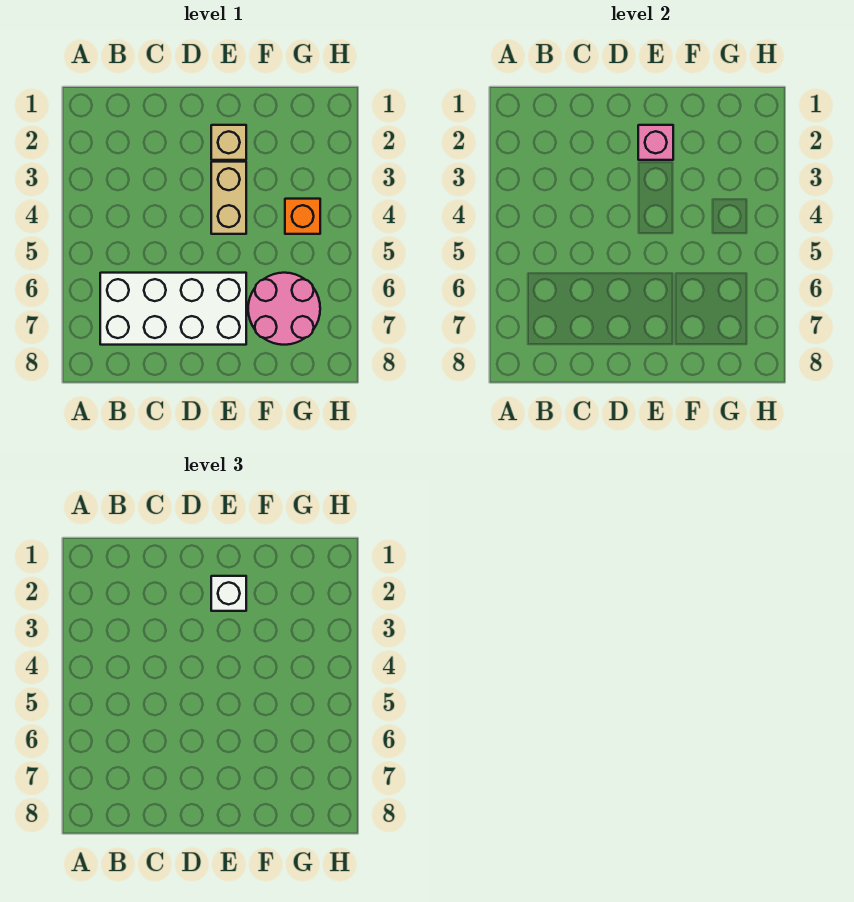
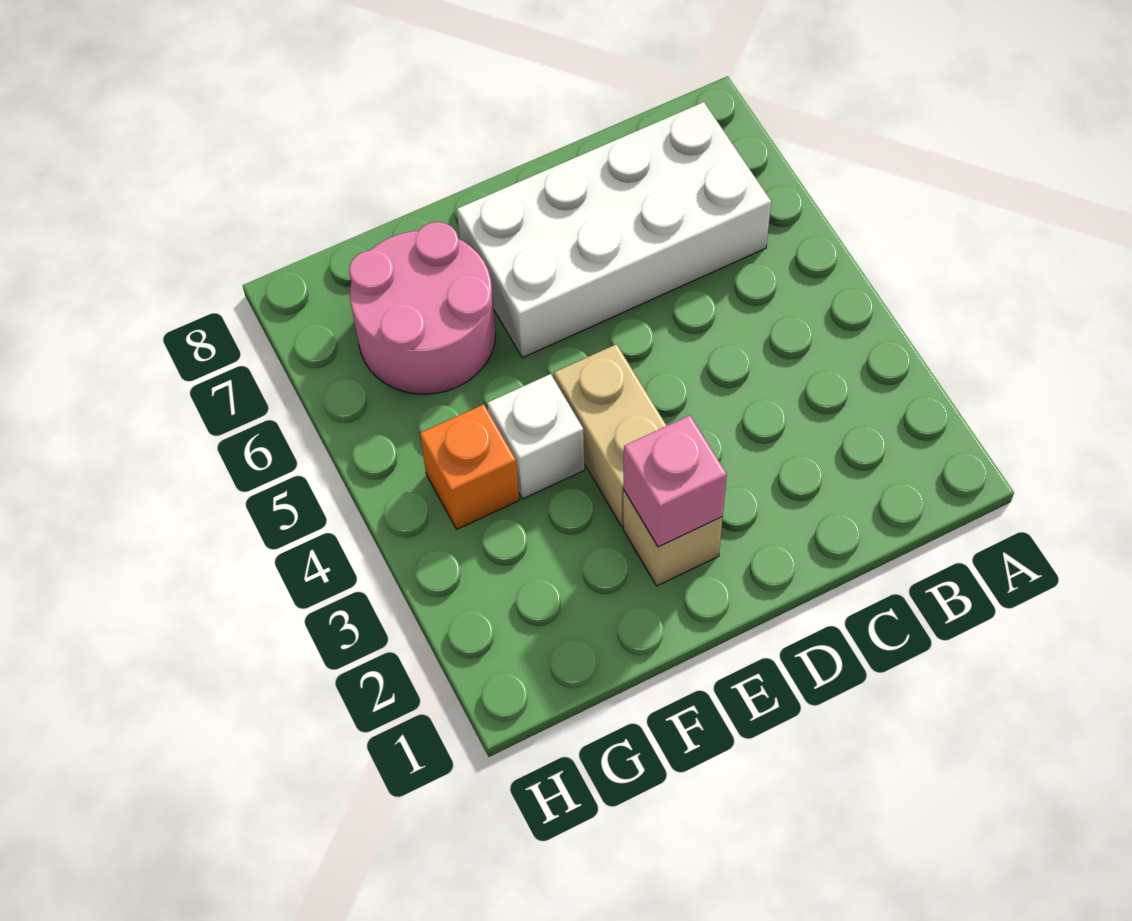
white brick E2 level 3 -> white brick F4 level 1

